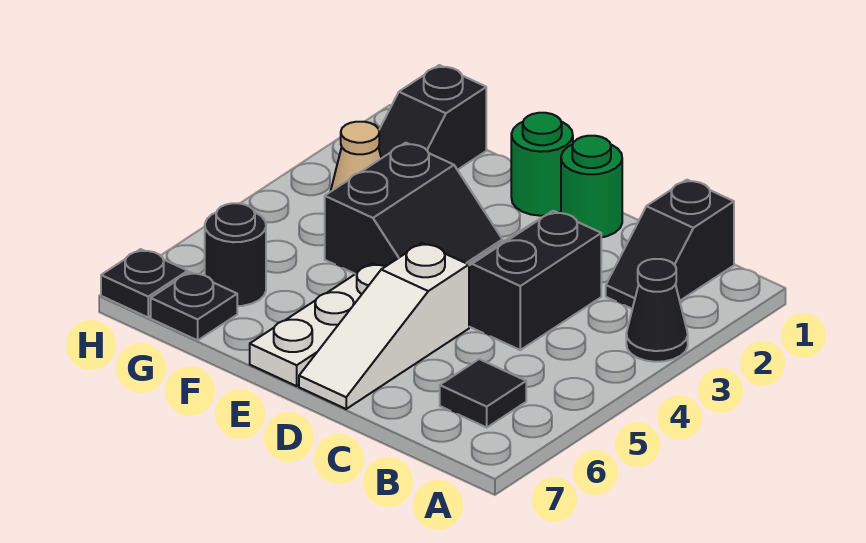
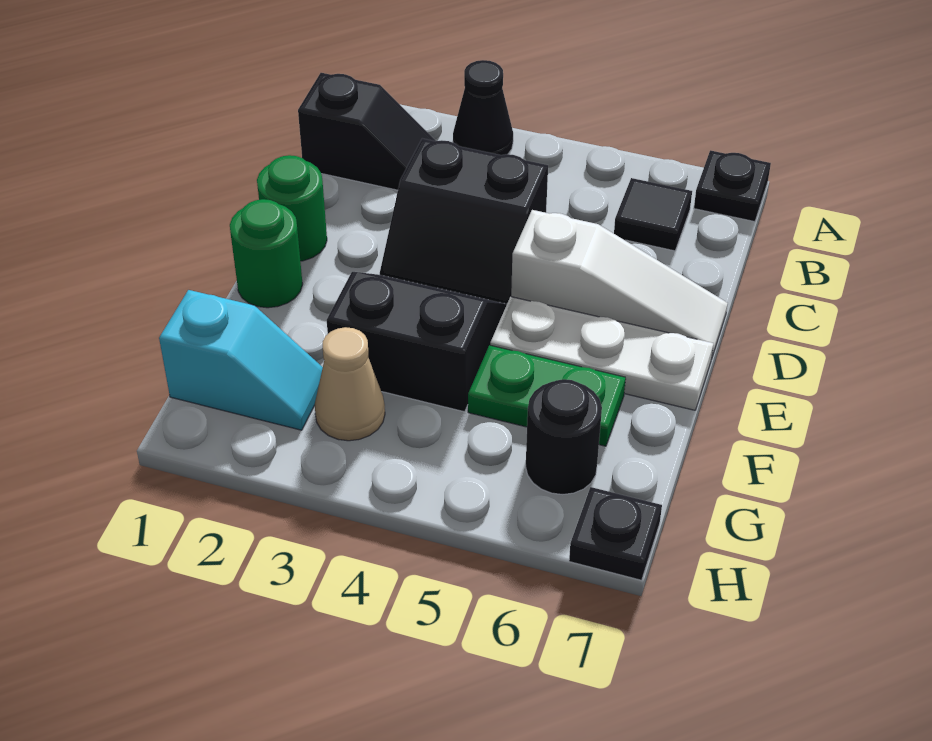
none -> green plate F5:F6 level 1
black slope G1:G2 level 1 top 1 -> cyan slope G1:G2 level 1 top 1
black plate G7 level 1 -> black plate A7 level 1

